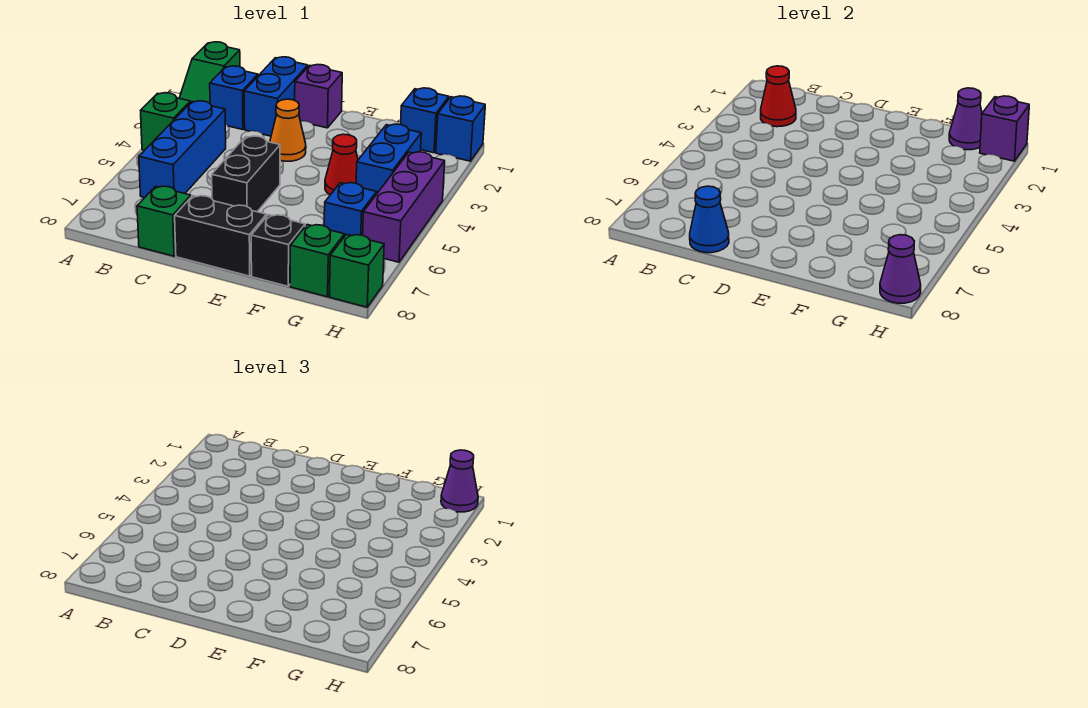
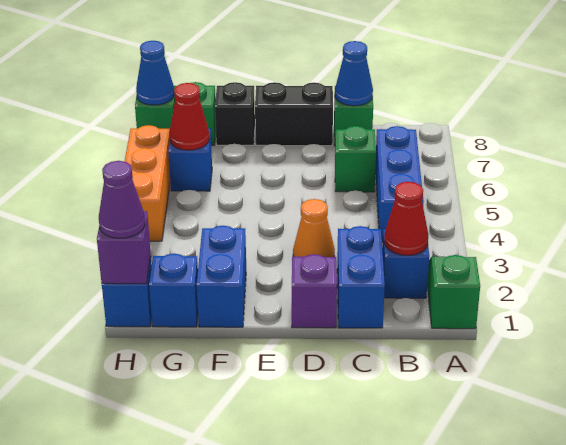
green brick A4 level 1 -> green brick C6 level 1
black brick D5:D6 level 1 -> none
red cone F4 level 1 -> red cone G6 level 2
purple cone G1 level 2 -> none
blue brick G3:G4 level 1 -> blue brick F1:F2 level 1
purple brick H4:H6 level 1 -> orange brick H4:H6 level 1
purple cone H8 level 2 -> blue cone H8 level 2

